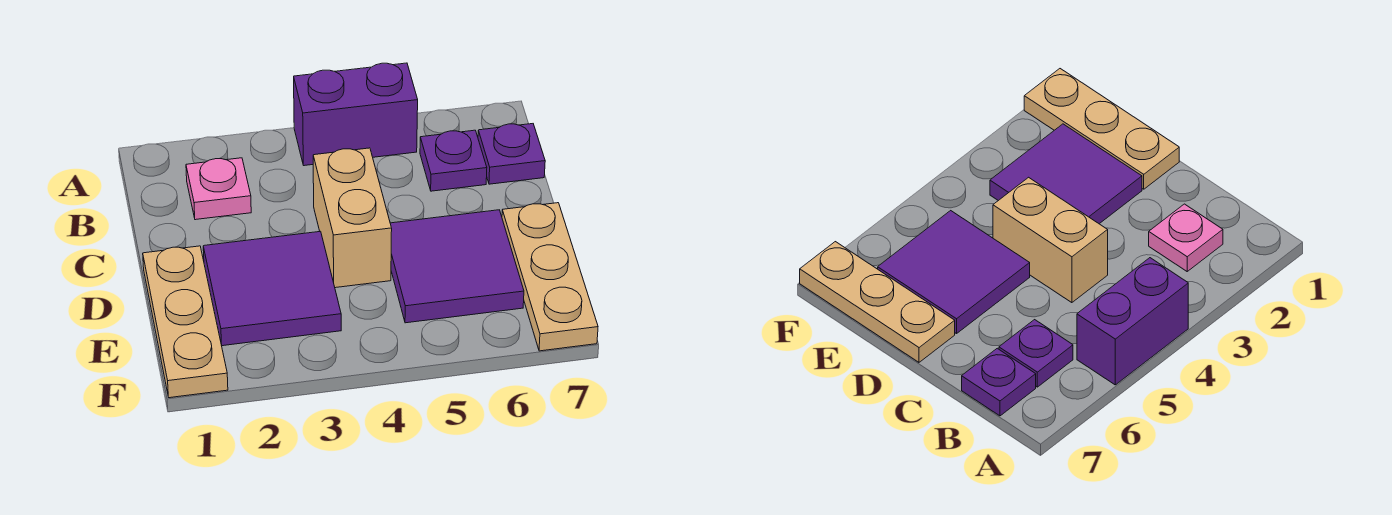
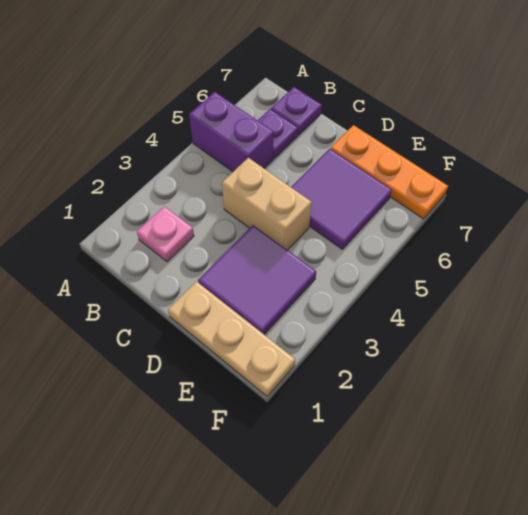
purple brick A4:A5 level 1 -> purple brick A5:B5 level 1
tan plate D7:F7 level 1 -> orange plate D7:F7 level 1

